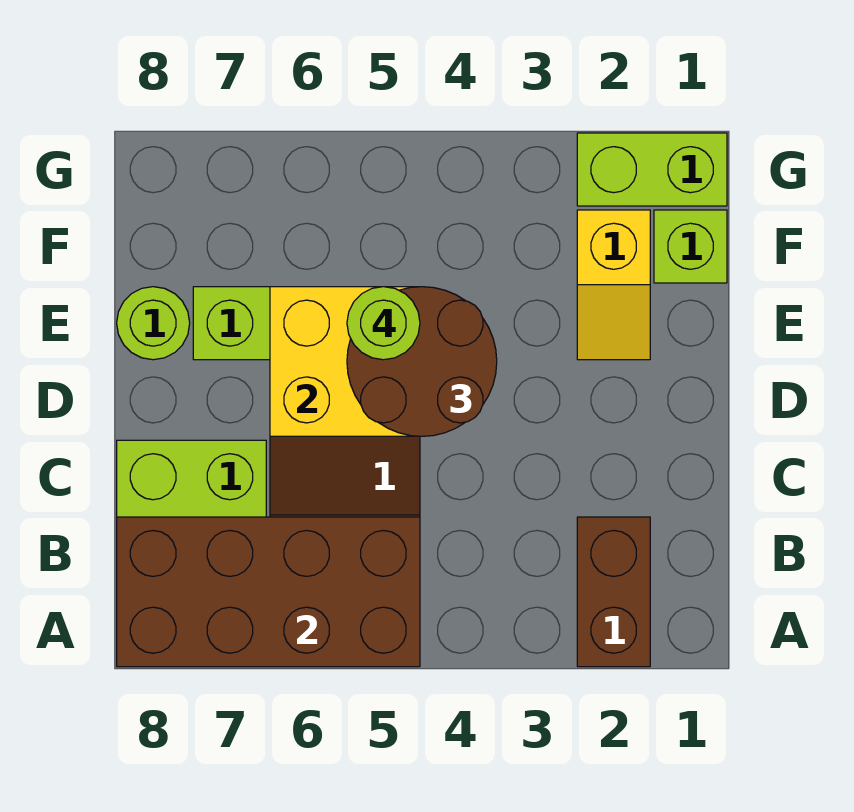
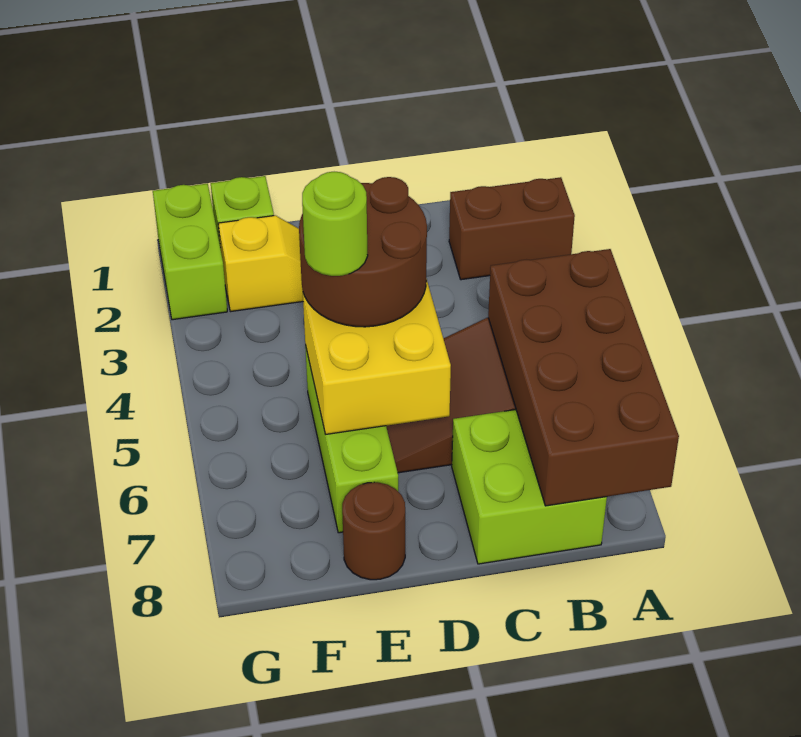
lime round brick E8 level 1 -> brown round brick E8 level 1

